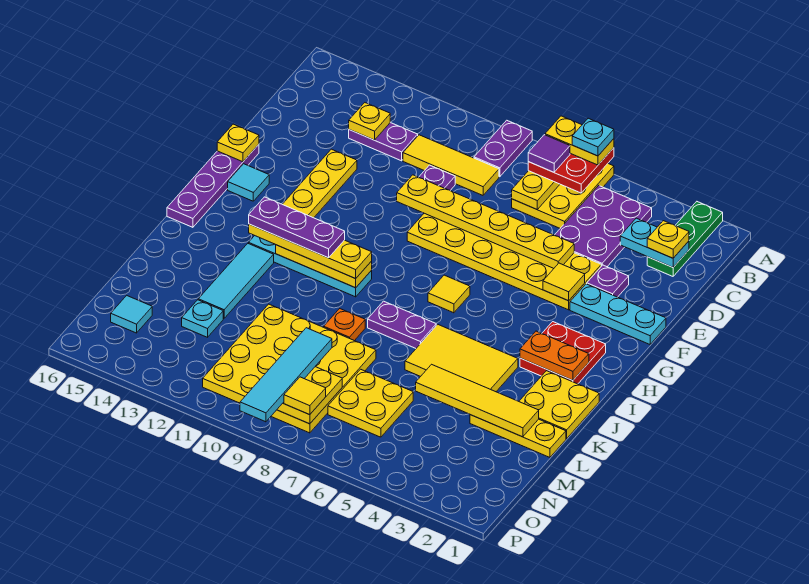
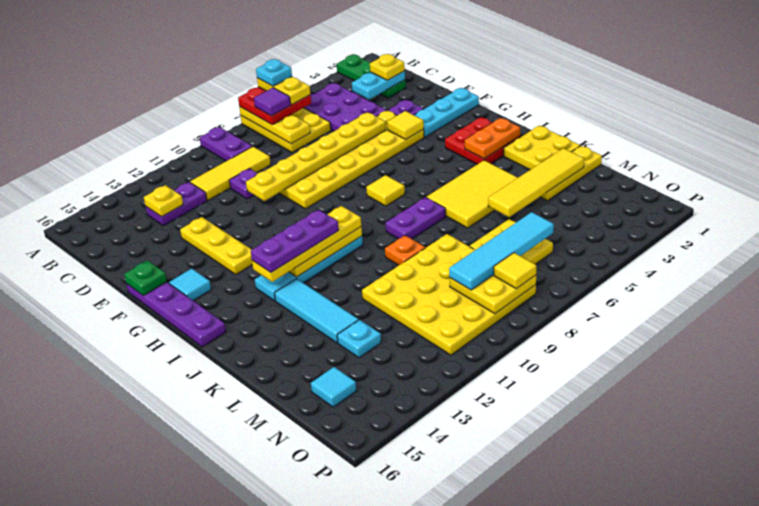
yellow plate A6:A7 level 4 -> yellow plate A6:B6 level 4
yellow plate F16 level 2 -> green plate F16 level 2
cyan tile M9:P9 level 3 -> cyan tile N6:N9 level 3

